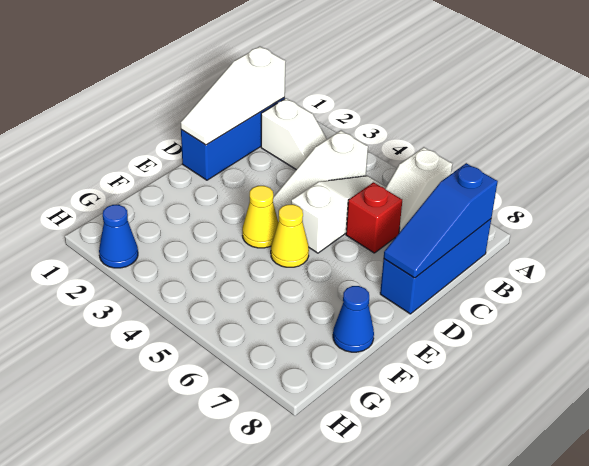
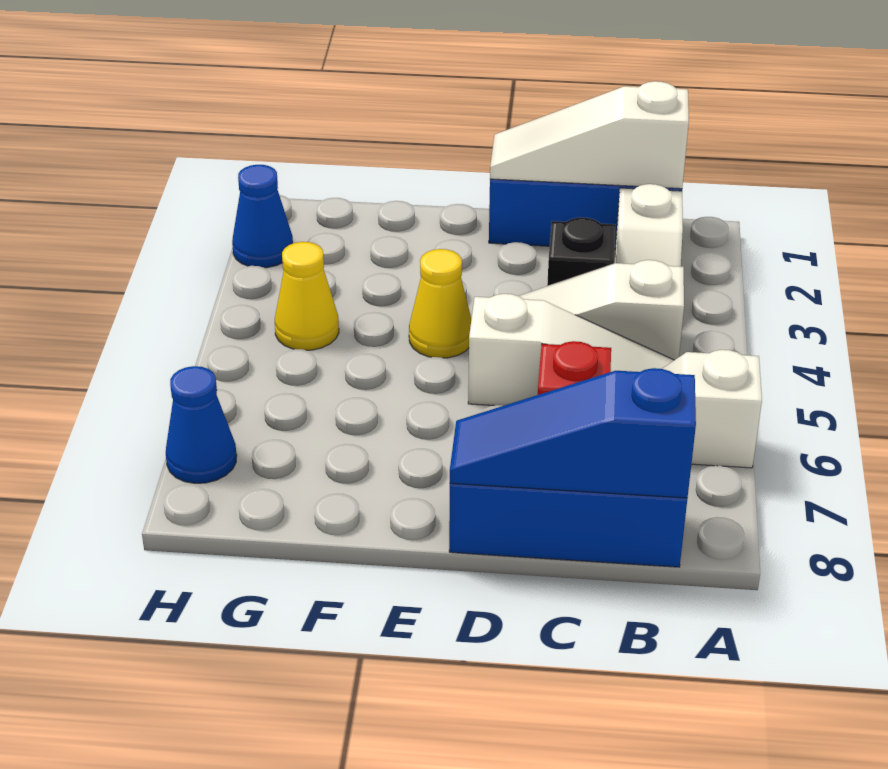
none -> black brick C3 level 1
yellow cone E5 level 1 -> yellow cone G4 level 1
blue cone F8 level 1 -> blue cone H7 level 1

